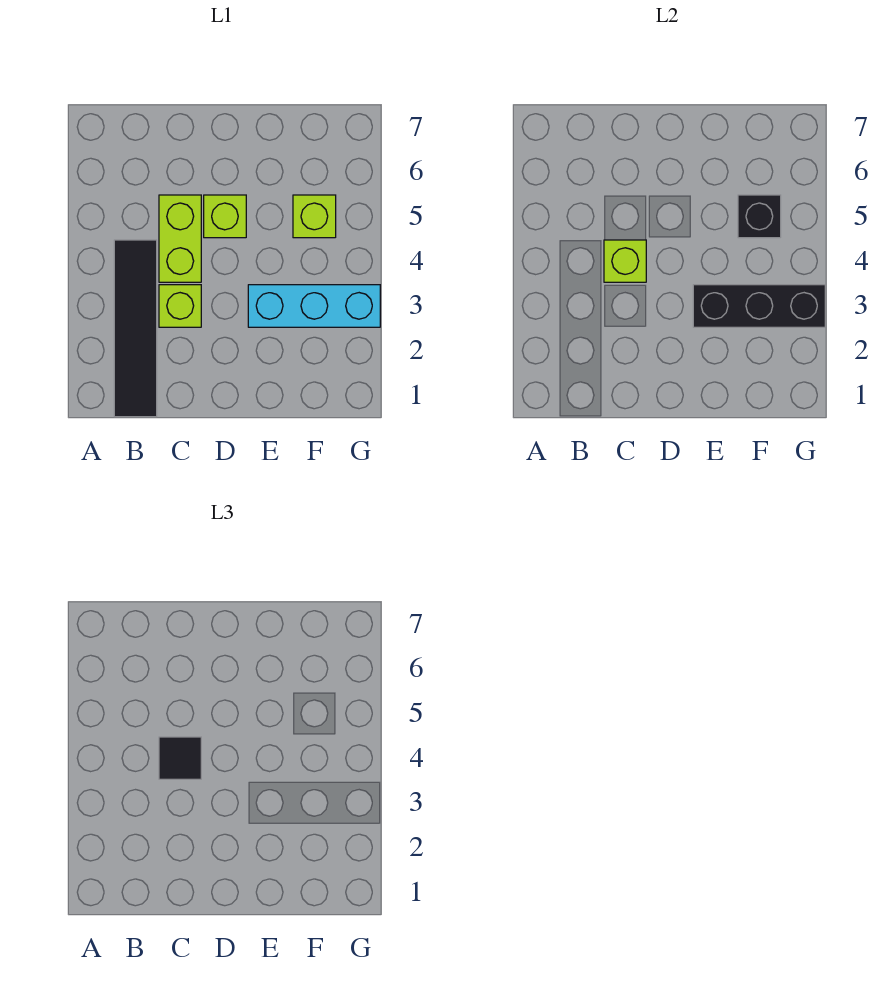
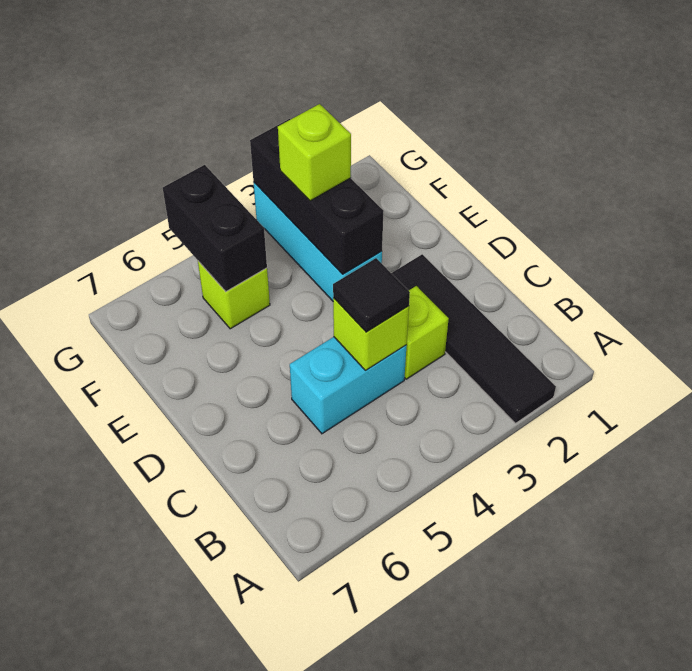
black tile B1:B4 level 1 -> black tile A2:D2 level 1
lime brick C4:C5 level 1 -> cyan brick C4:C5 level 1
lime brick D5 level 1 -> lime brick F3 level 3
black brick F5 level 2 -> black brick F5:G5 level 2

